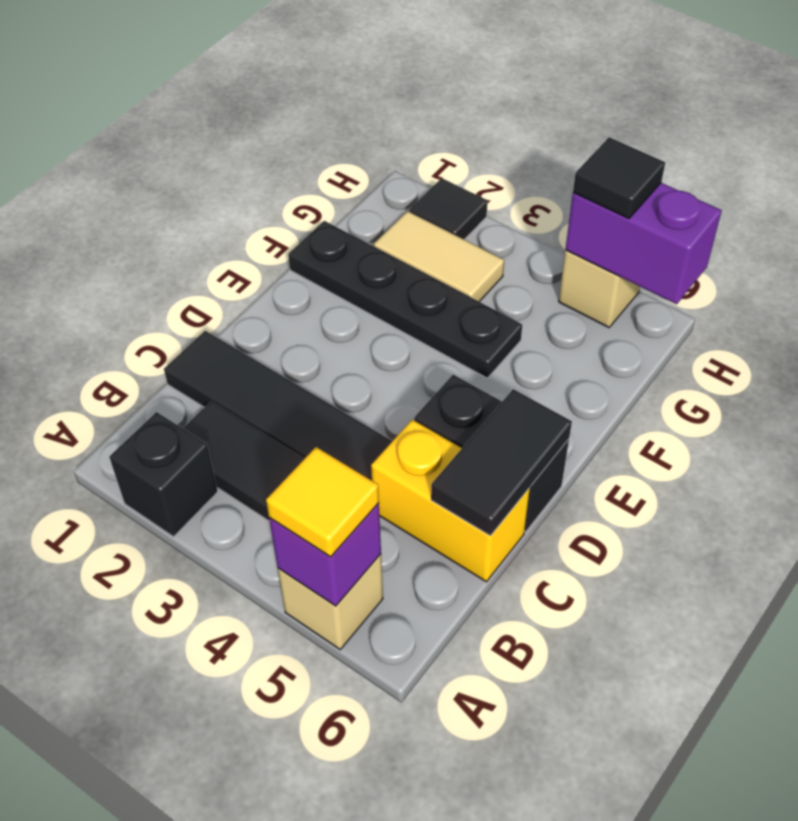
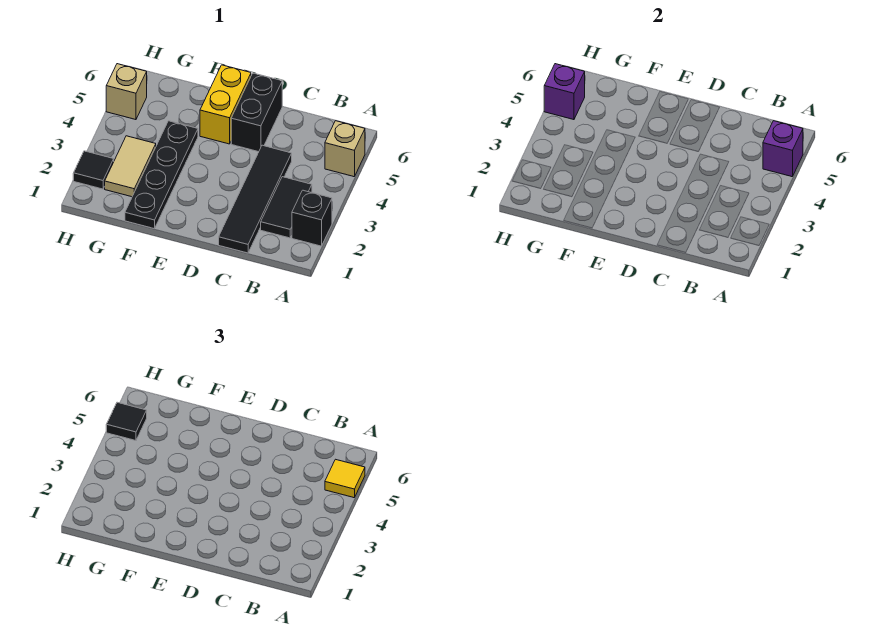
yellow brick C5:C6 level 1 -> yellow brick E5:E6 level 1
black tile C6:D6 level 2 -> none
purple brick H5:H6 level 2 -> purple brick H5 level 2

